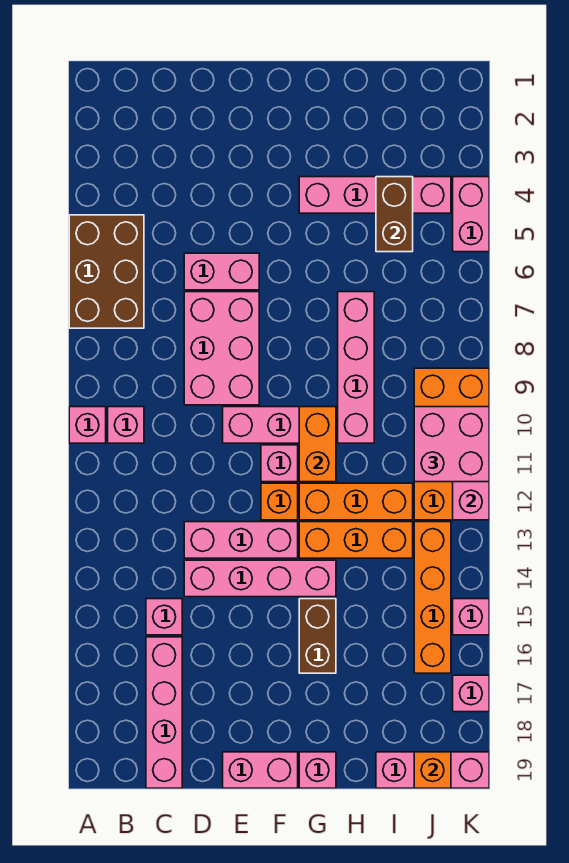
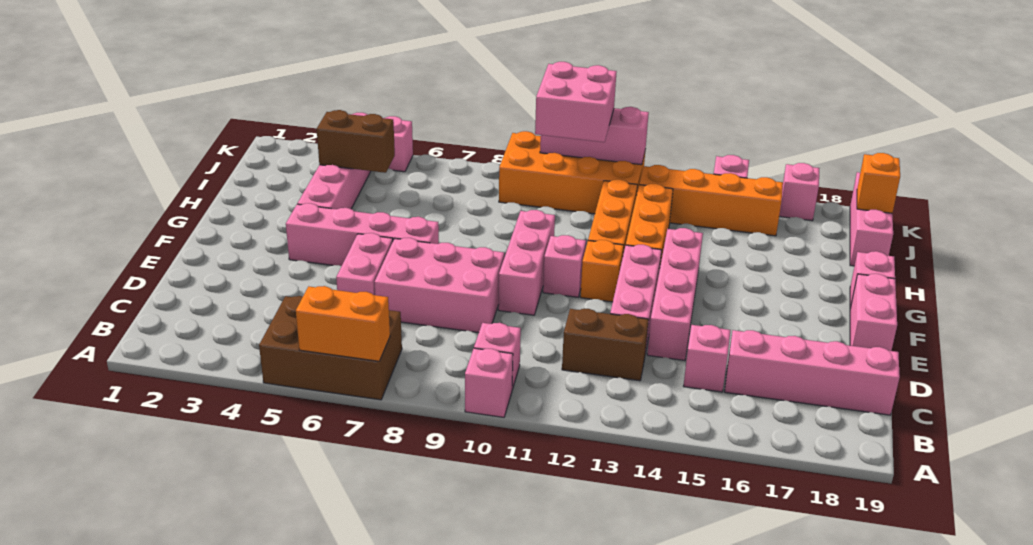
orange brick G10:G11 level 2 -> orange brick A6:A7 level 2
brown brick G15:G16 level 1 -> brown brick C12:C13 level 1
pink brick H7:H10 level 1 -> pink brick F4:F7 level 1

